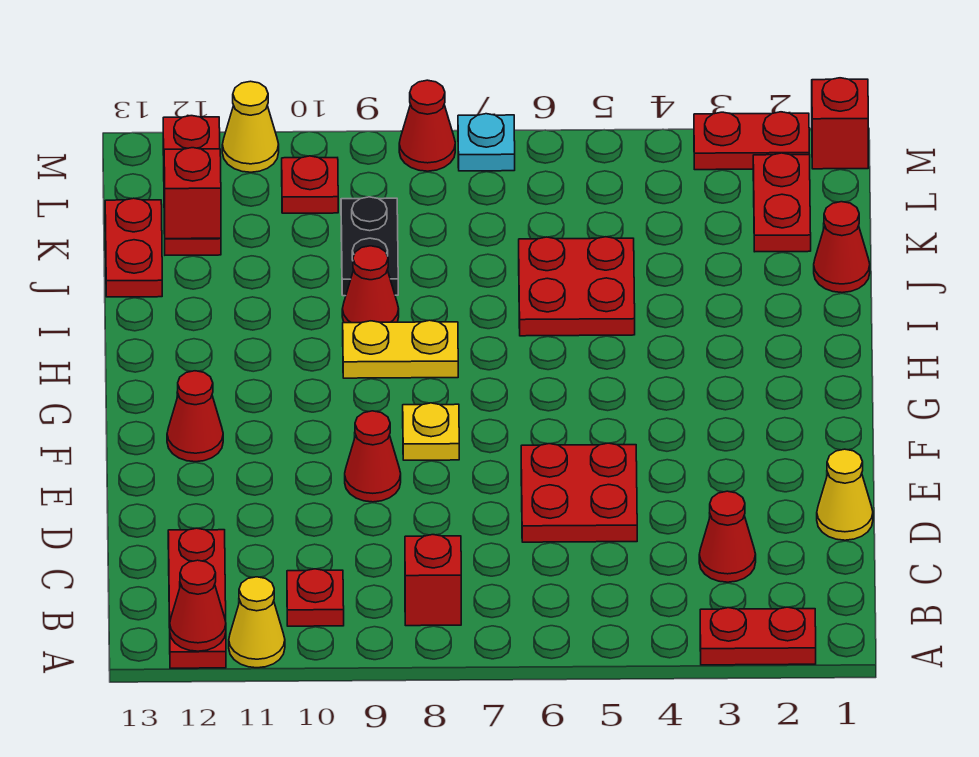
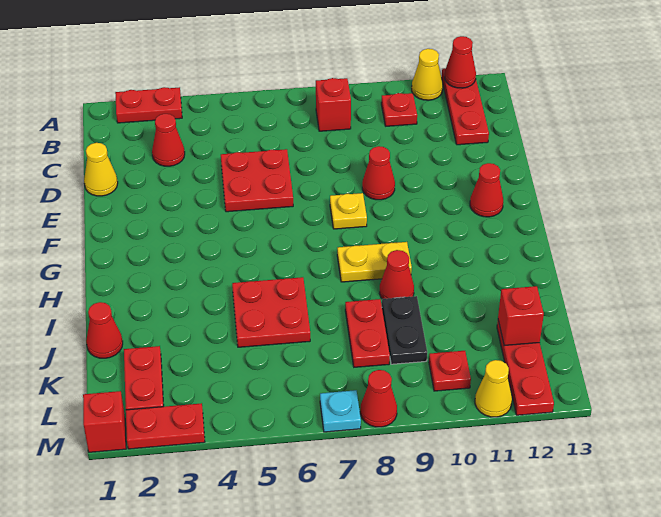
red plate J13:K13 level 1 -> red plate J8:K8 level 1

